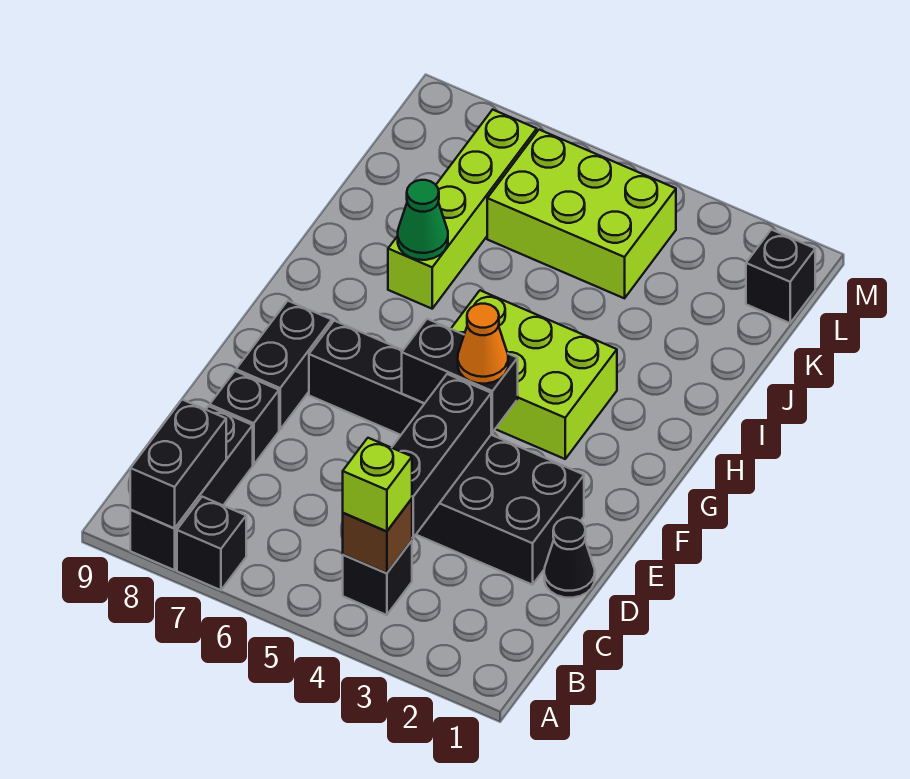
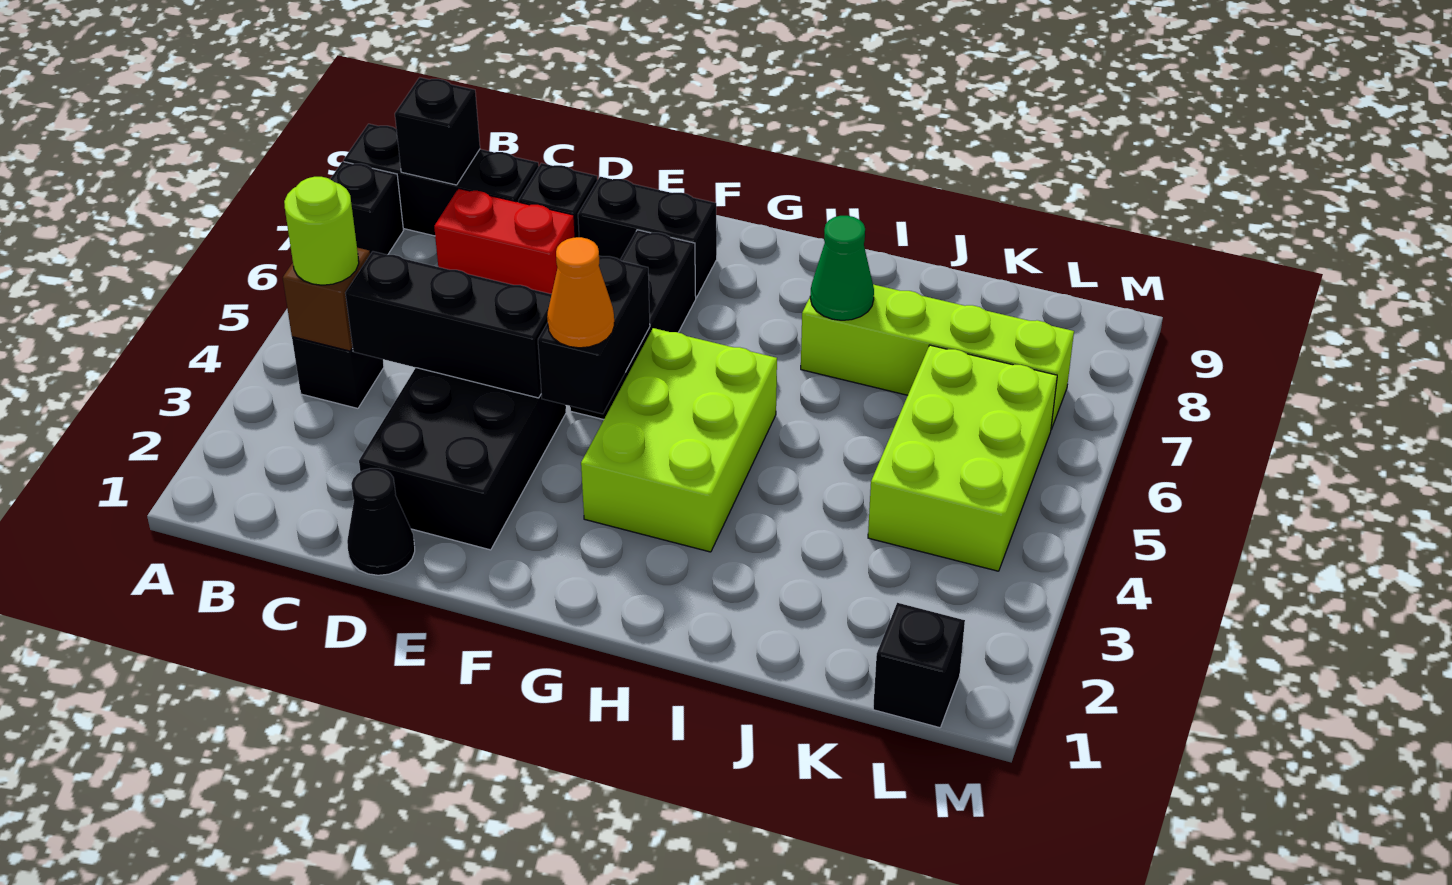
black brick A8:B8 level 2 -> black brick B8 level 2
lime brick B4 level 3 -> lime round brick B4 level 3
none -> red brick C7:D7 level 1

